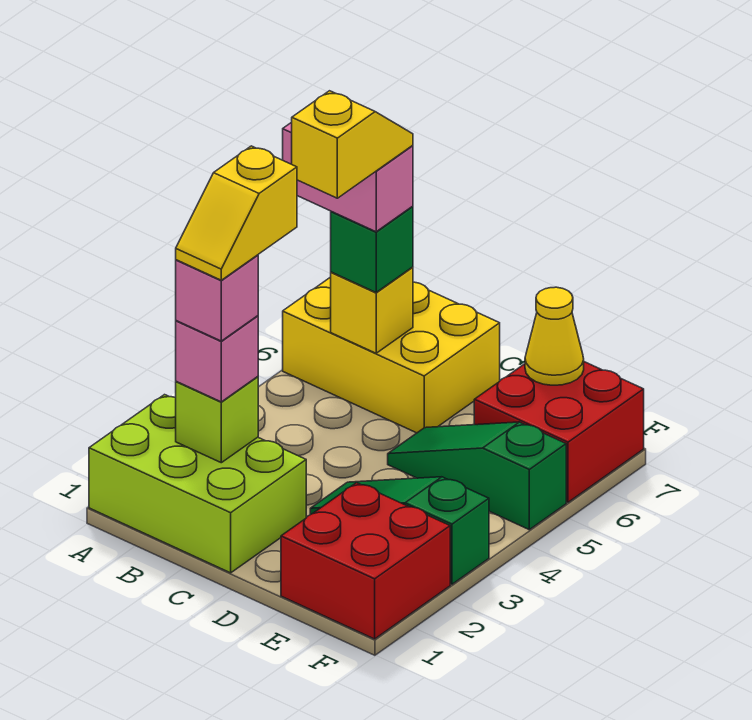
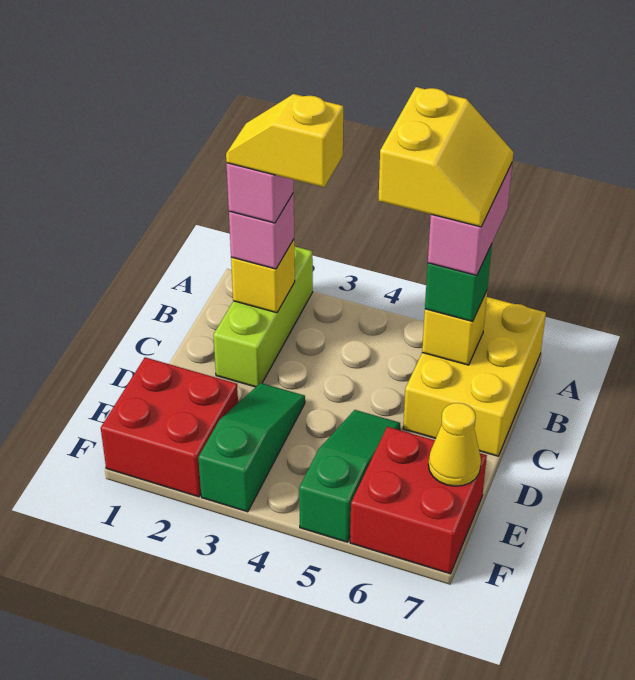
lime brick A1:C2 level 1 -> lime brick A2:C2 level 1
lime brick B2 level 2 -> yellow brick B2 level 2
yellow slope B5:B6 level 5 top 5 -> yellow slope A5:B6 level 5 top 5

